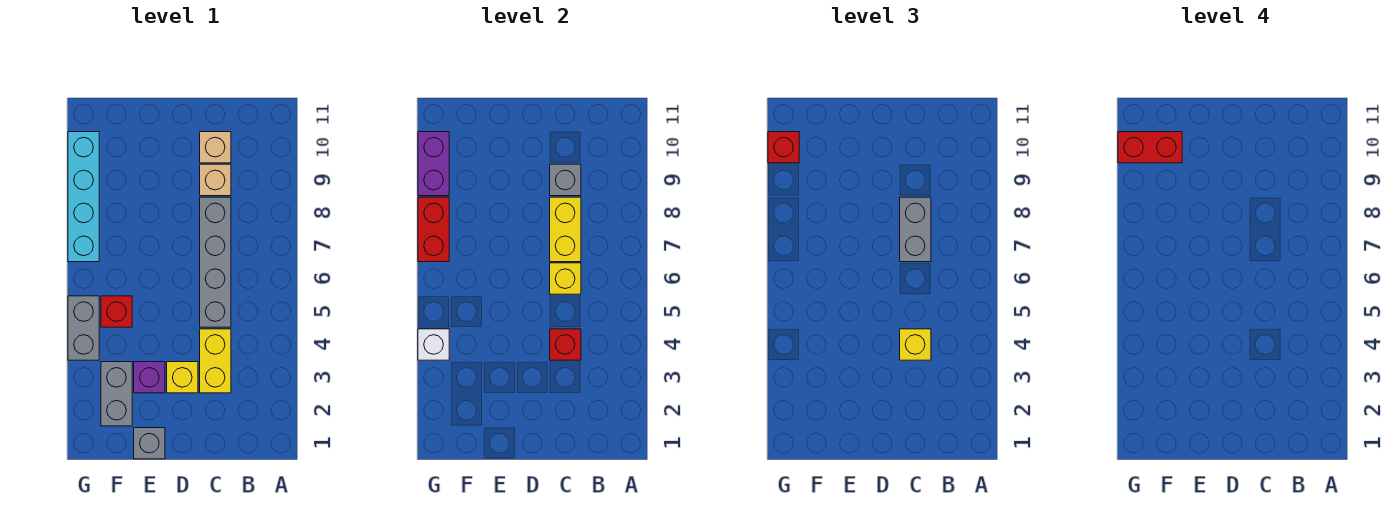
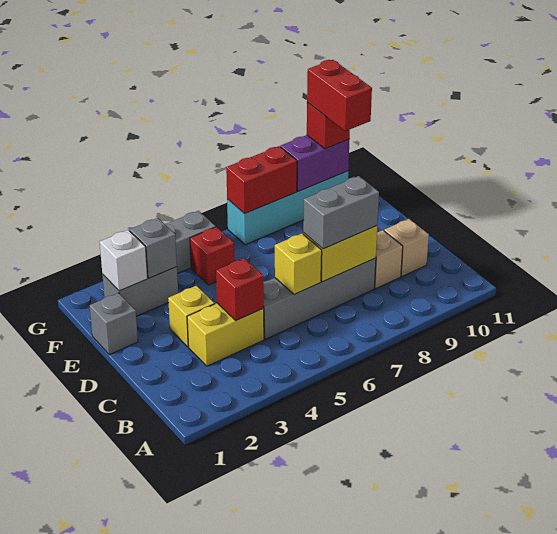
yellow brick C4 level 3 -> none
grey brick C9 level 2 -> grey brick F3 level 2
purple brick E3 level 1 -> none
white brick G4 level 2 -> white brick F2 level 2

